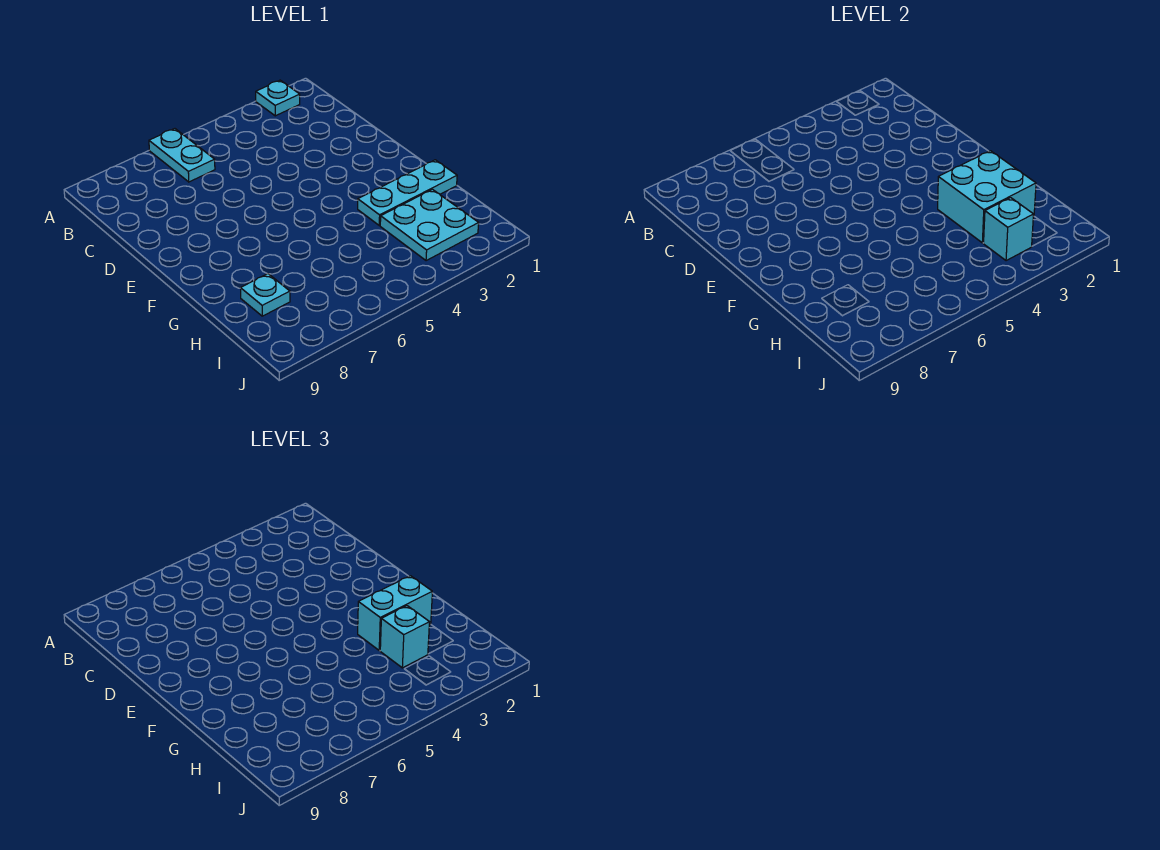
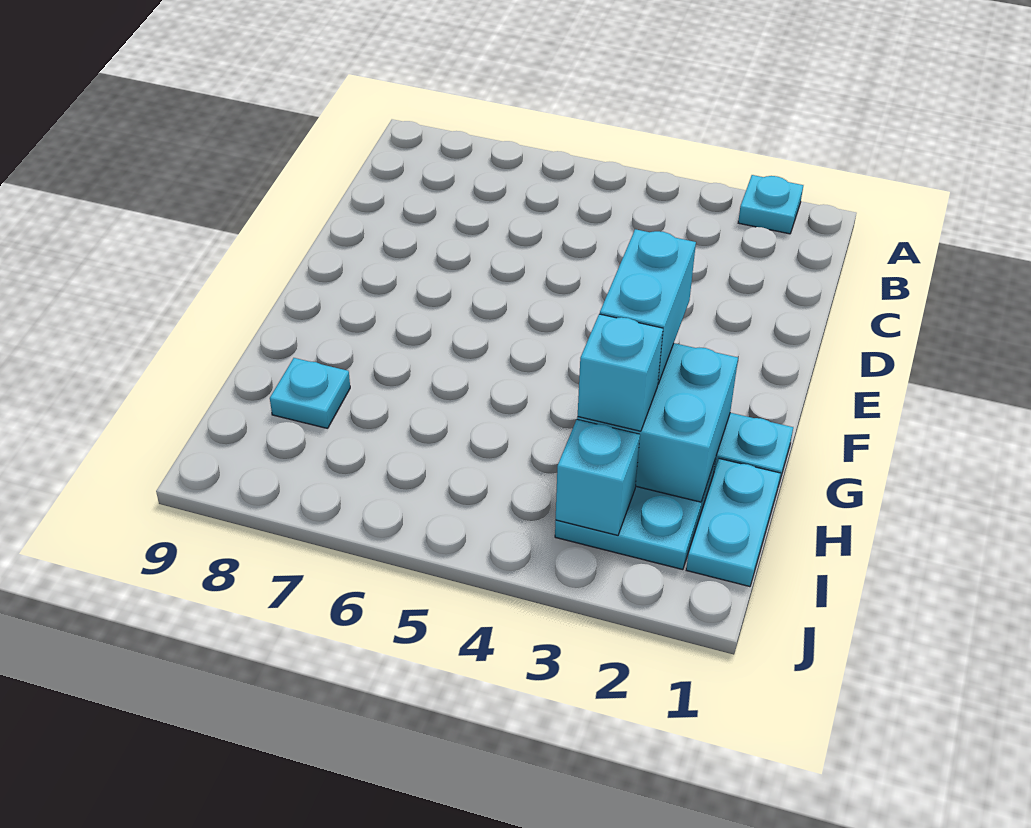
cyan plate A6:B6 level 1 -> cyan plate H1:I1 level 1
cyan brick G2:G3 level 3 -> cyan brick F3:G3 level 3

